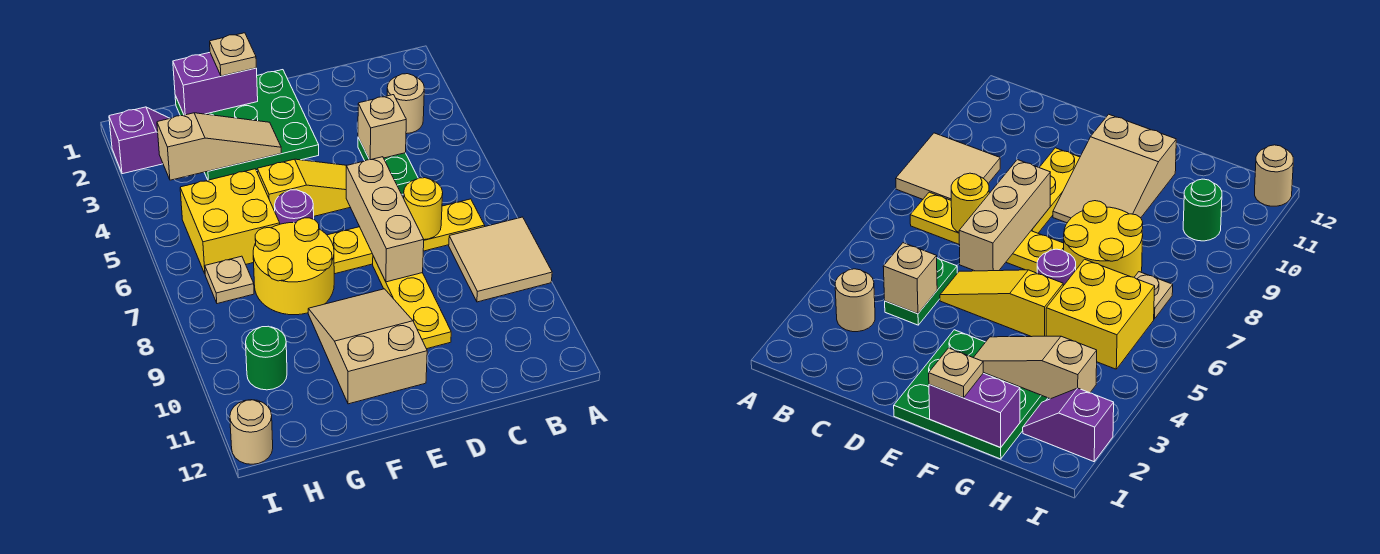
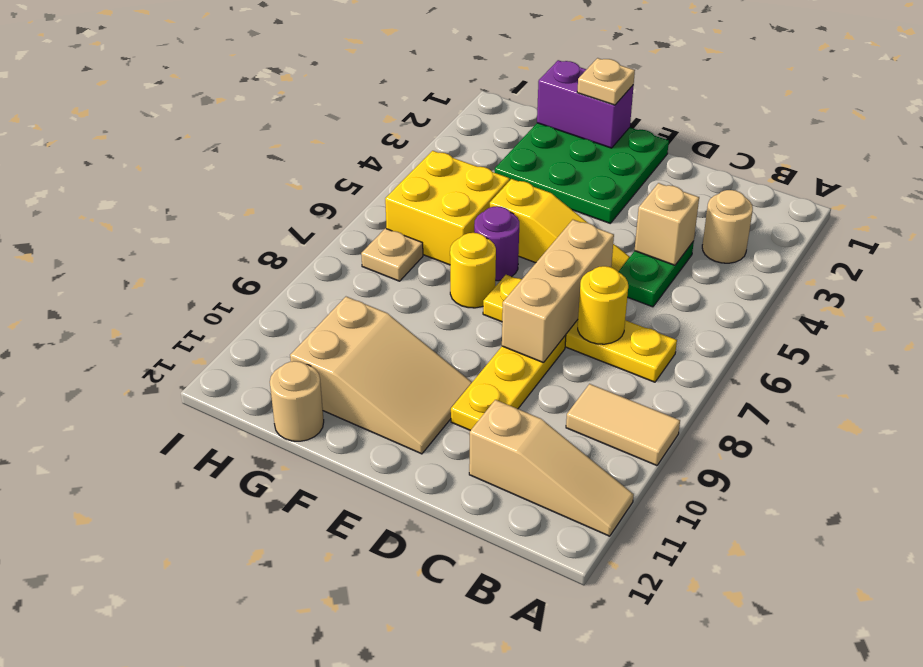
tan tile A8:B9 level 1 -> tan tile A9:B9 level 1
tan slope E9:F11 level 1 top 11 -> tan slope E10:G11 level 1 top G
tan slope F3:H3 level 2 top H -> tan slope A11:C11 level 1 top C
yellow round brick F7:G8 level 1 -> yellow round brick F7 level 1
purple slope H2:I2 level 1 top I -> none
green round brick H10 level 1 -> none
tan round brick I12 level 1 -> tan round brick G12 level 1

